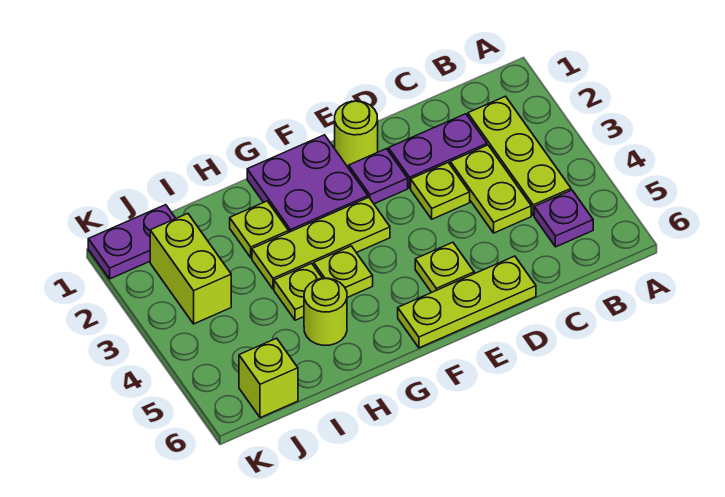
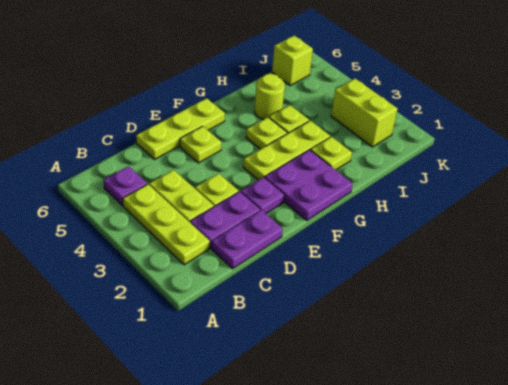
lime round brick E1 level 1 -> none
purple plate J1:K1 level 1 -> purple plate C1:D1 level 1

